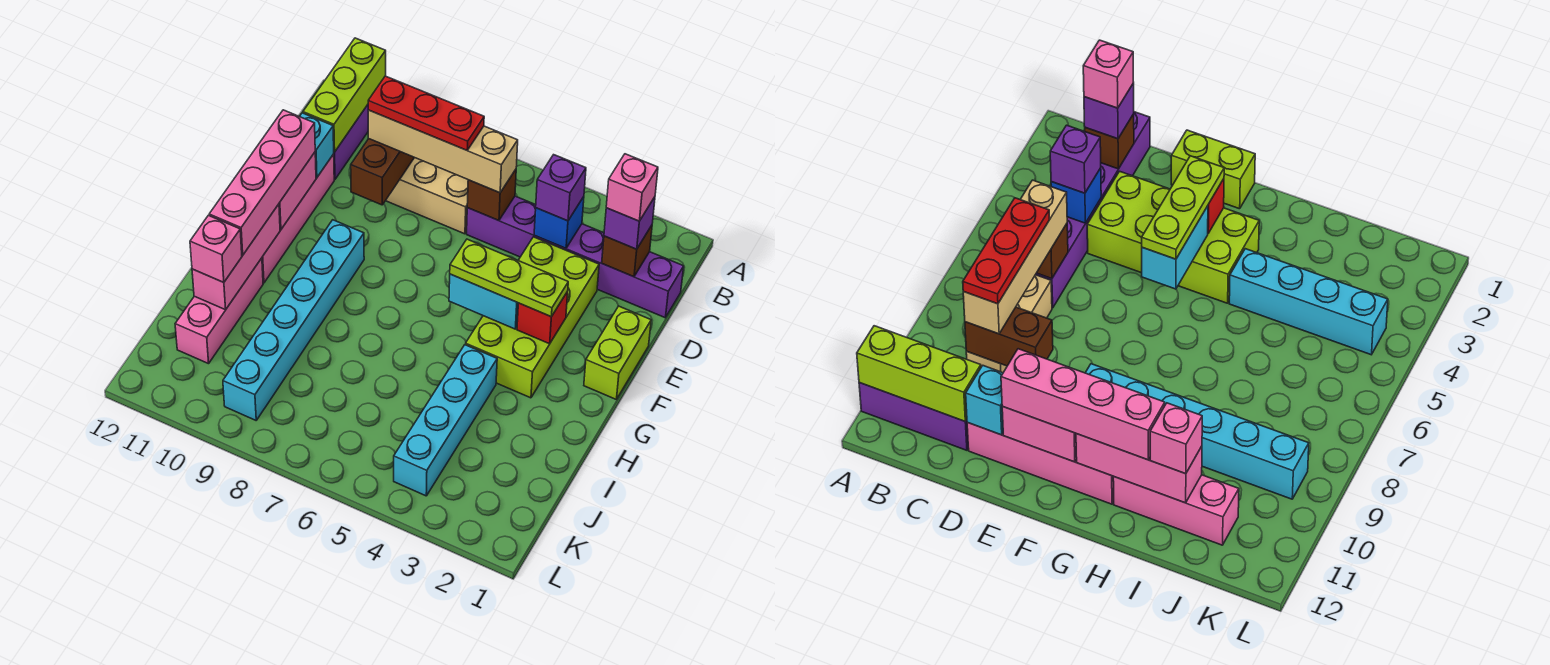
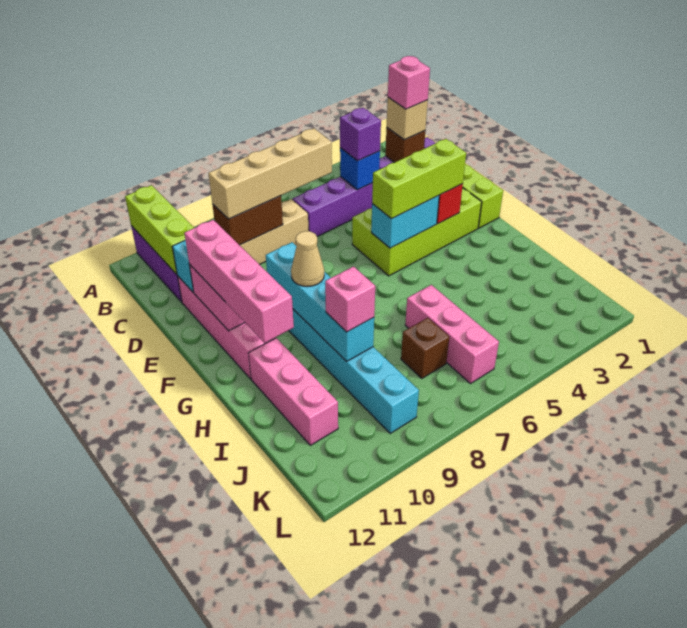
purple brick C2 level 3 -> tan brick C2 level 3
brown brick C6 level 2 -> brown brick J7 level 1
red plate C7:C9 level 4 -> none
brown brick C9:D9 level 2 -> brown brick C8:C9 level 2
lime brick D3:G4 level 1 -> lime brick E2:F5 level 1
lime plate F3:F5 level 3 -> lime brick F3:F5 level 3
none -> tan cone G9 level 3
pink brick G11:I11 level 2 -> pink brick I6:K6 level 1
cyan brick H4:K4 level 1 -> cyan brick F9:I9 level 2
pink brick I11 level 3 -> pink brick I9 level 3

